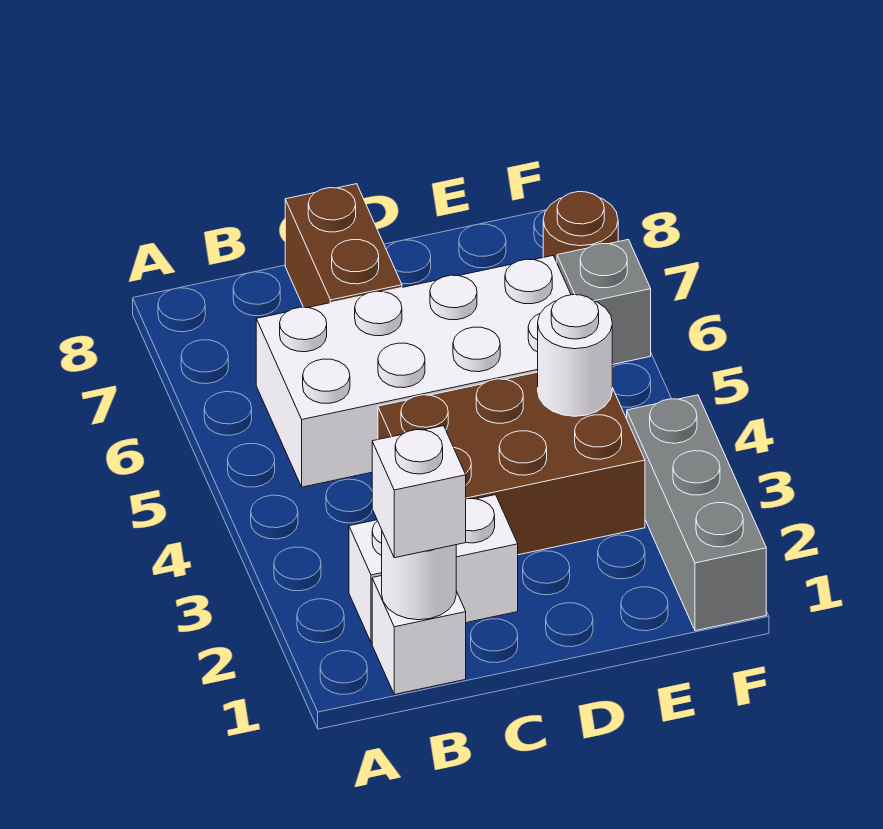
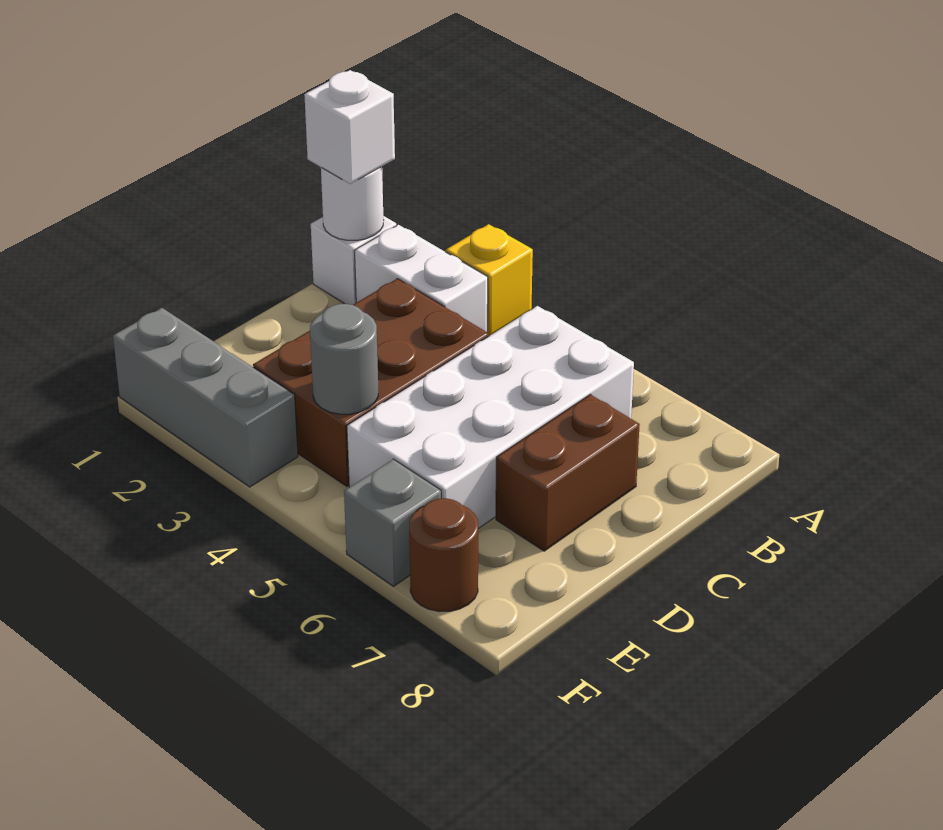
none -> yellow brick A3 level 1
white brick B2:C2 level 1 -> white brick B2:B3 level 1
brown brick C7:C8 level 1 -> brown brick C7:D7 level 1
white round brick E4 level 2 -> grey round brick E4 level 2

